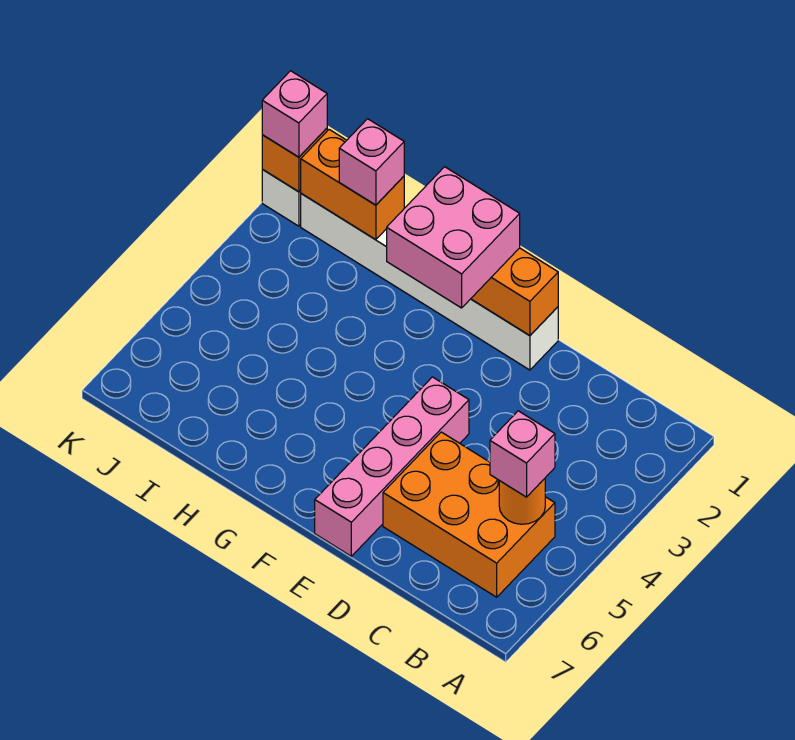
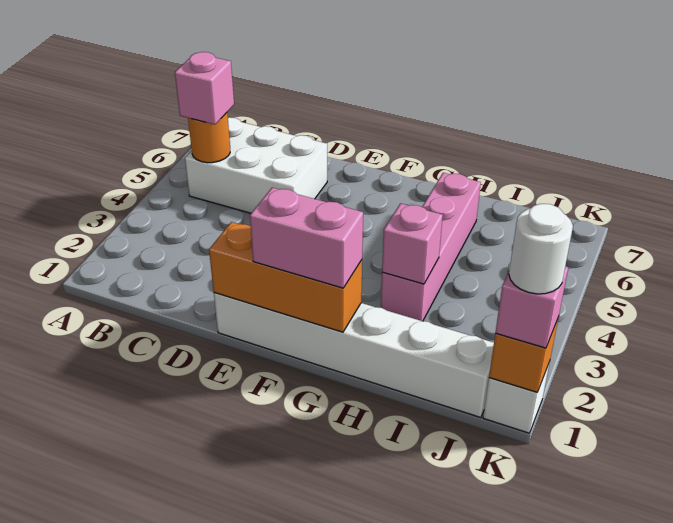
orange brick B5:D6 level 1 -> white brick B5:D6 level 1
pink brick E4:E7 level 1 -> pink brick H3:H6 level 1
pink brick F1:G2 level 3 -> pink brick F1:G1 level 3
orange brick I1:J1 level 2 -> none
pink brick I1 level 3 -> pink brick H3 level 2
none -> white round brick K1 level 4

